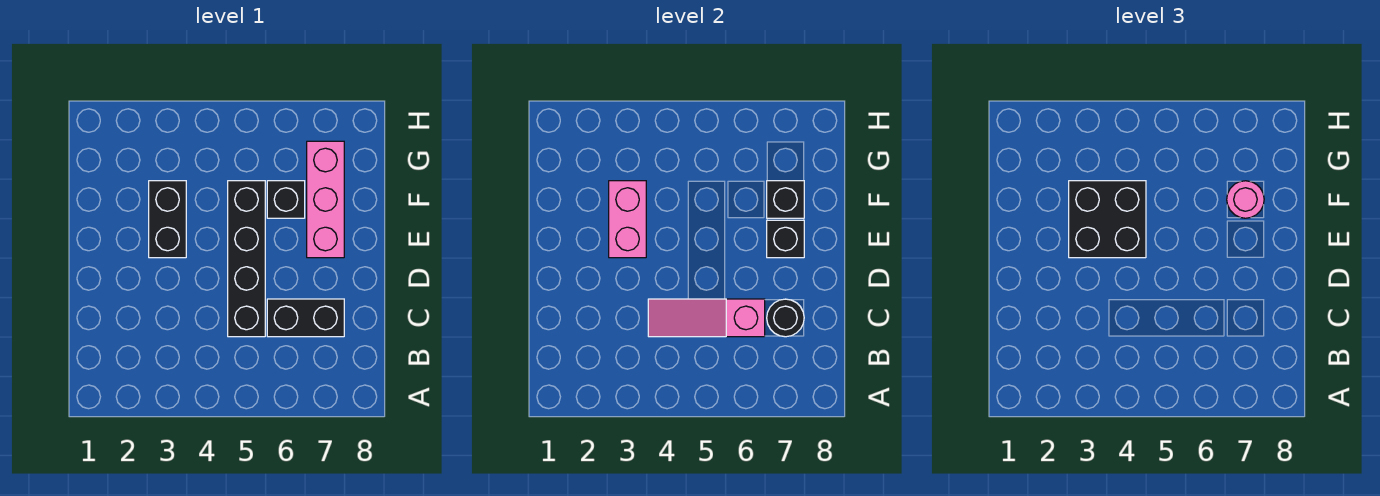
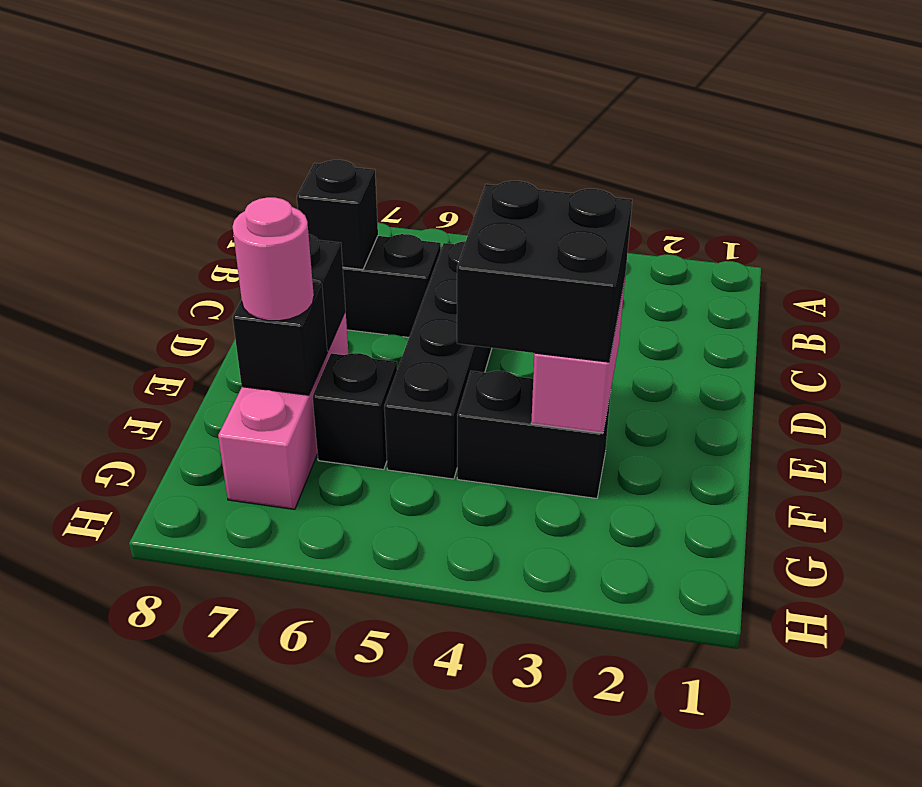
pink slope C4:C6 level 2 top 6 -> none
black round brick C7 level 2 -> black brick C7 level 2
black brick E3:F3 level 1 -> black brick F3:F4 level 1

